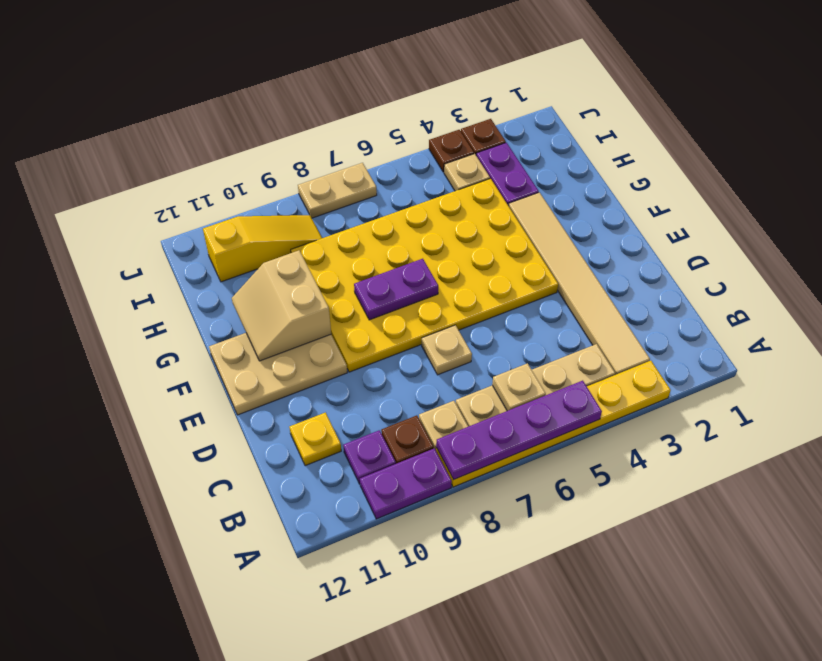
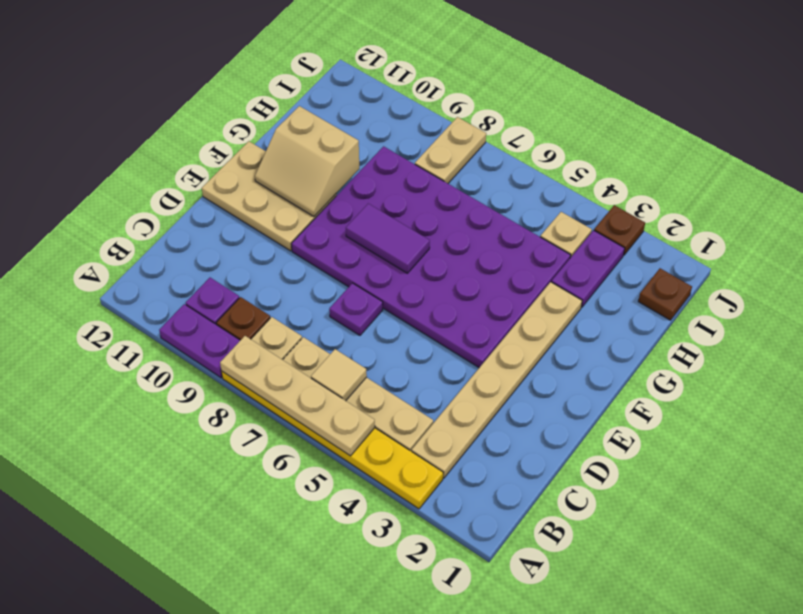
purple plate A5:A8 level 2 -> tan plate A5:A8 level 2
tan tile B3:G3 level 1 -> tan plate B3:G3 level 1
tan plate B6 level 2 -> tan tile B6 level 2
yellow plate C11 level 1 -> none
tan plate D7 level 1 -> purple plate D7 level 1
yellow plate E4:H9 level 1 -> purple plate E4:H9 level 1
purple plate F7:F8 level 2 -> purple tile F7:F8 level 2
tan slope F10:G11 level 2 top 10 -> tan slope F10:G11 level 2 top G
yellow slope I9:I11 level 1 top 11 -> none
brown plate J4 level 1 -> brown plate I1 level 1
tan plate J7:J8 level 1 -> tan plate I8:J8 level 1

